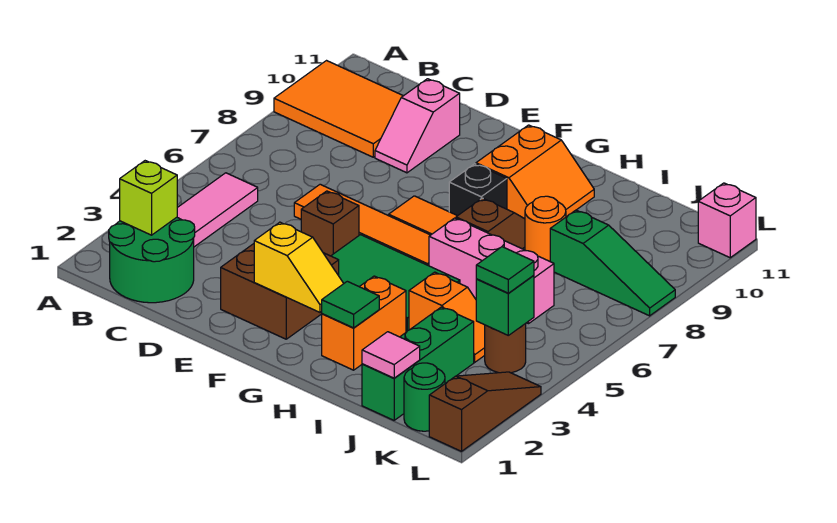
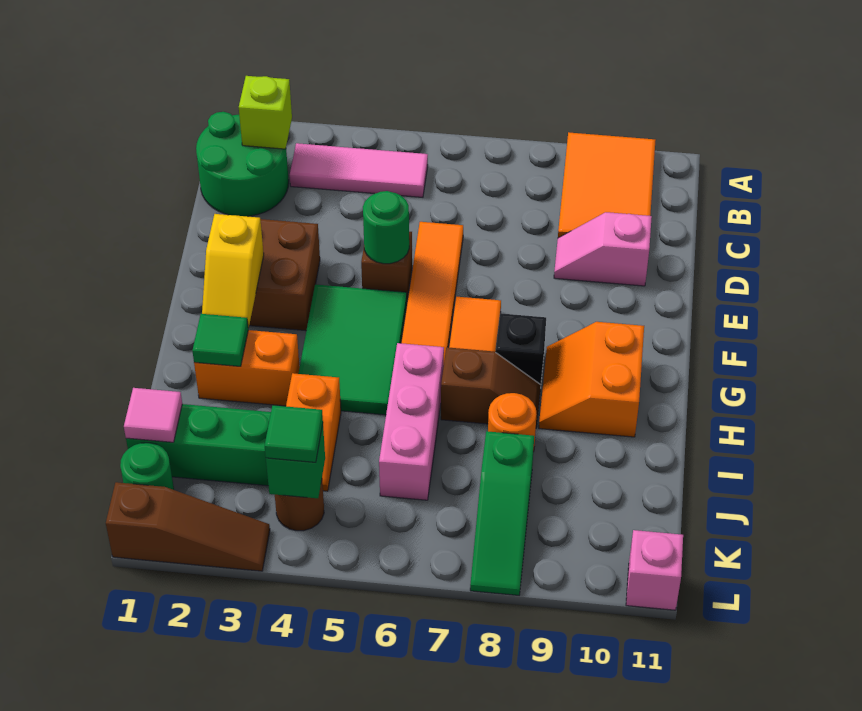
none -> green round brick E5 level 2
orange slope G9:H10 level 1 top G -> orange slope G9:H10 level 1 top 10

